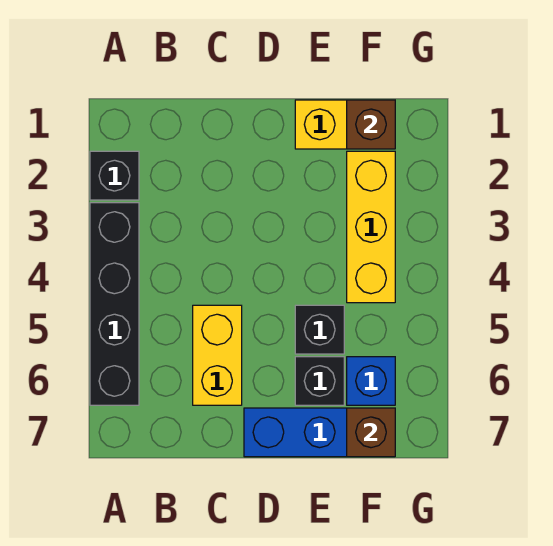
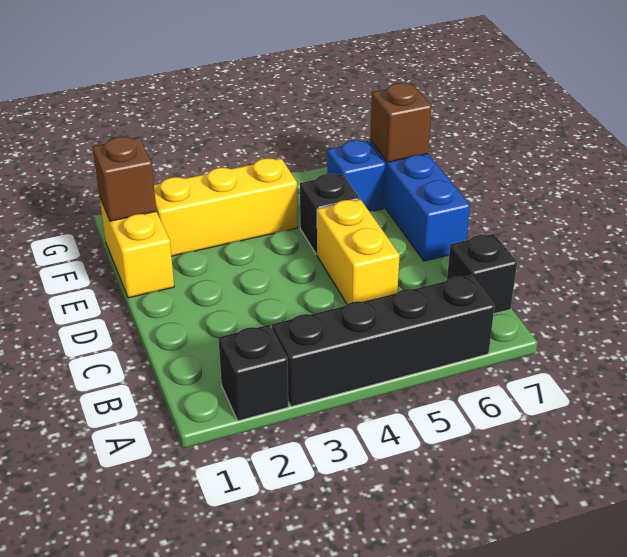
yellow brick C5:C6 level 1 -> yellow brick C5:D5 level 1
black brick E6 level 1 -> black brick B7 level 1

